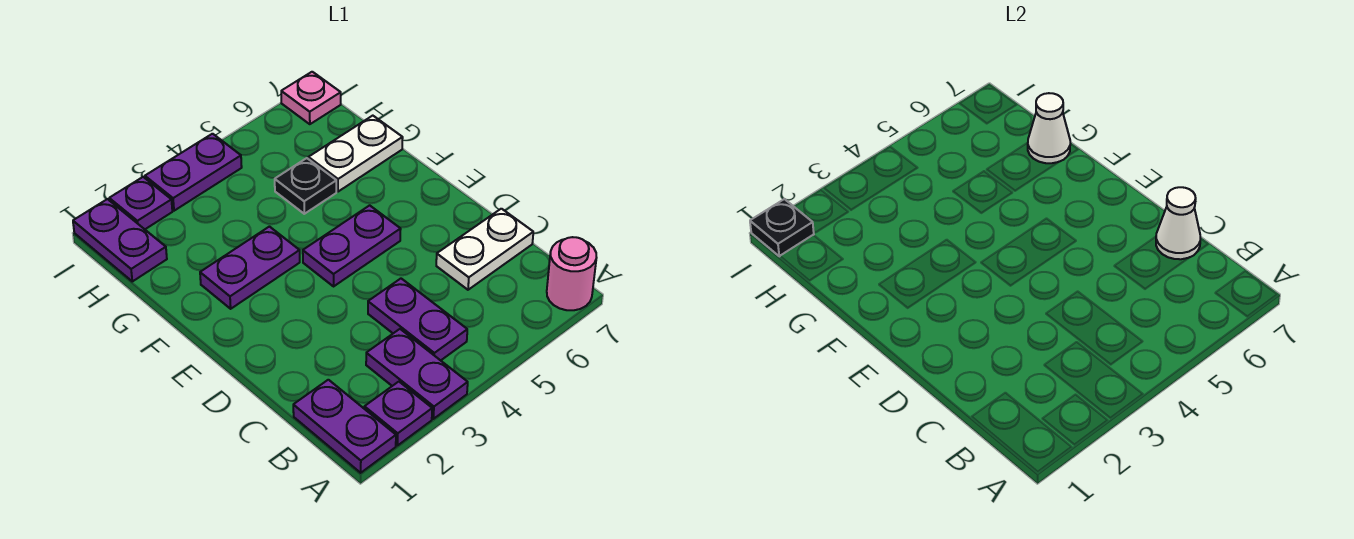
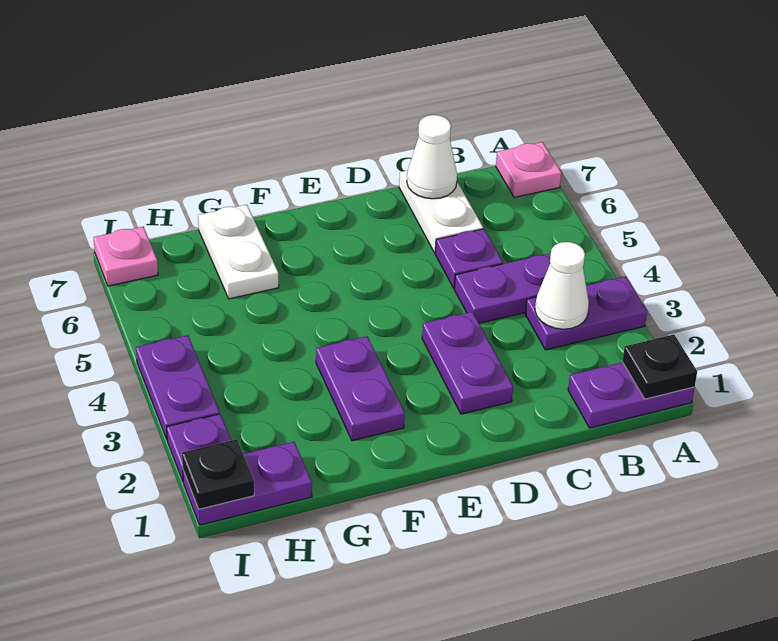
purple plate A2 level 1 -> purple plate C5 level 1
pink round brick A7 level 1 -> pink plate A7 level 1
purple plate E4:E5 level 1 -> purple plate D2:D3 level 1
black plate G5 level 1 -> black plate A1 level 2
white cone G7 level 2 -> white cone B3 level 2

